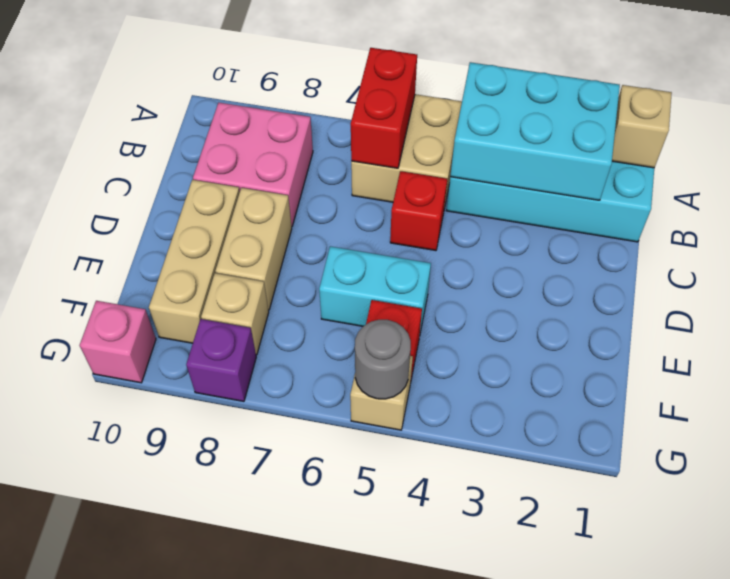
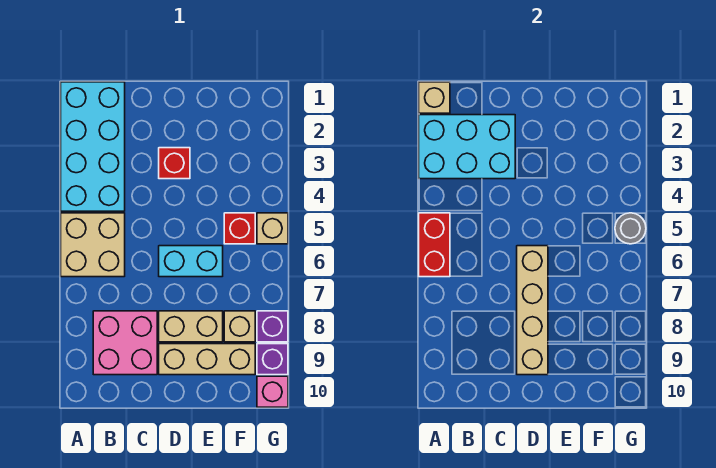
cyan brick A2:B4 level 2 -> cyan brick A2:C3 level 2
red brick A6:B6 level 2 -> red brick A5:A6 level 2
red brick C5 level 1 -> red brick D3 level 1
none -> tan brick D6:D9 level 2
cyan brick E5:E6 level 1 -> cyan brick D6:E6 level 1
none -> purple brick G9 level 1

